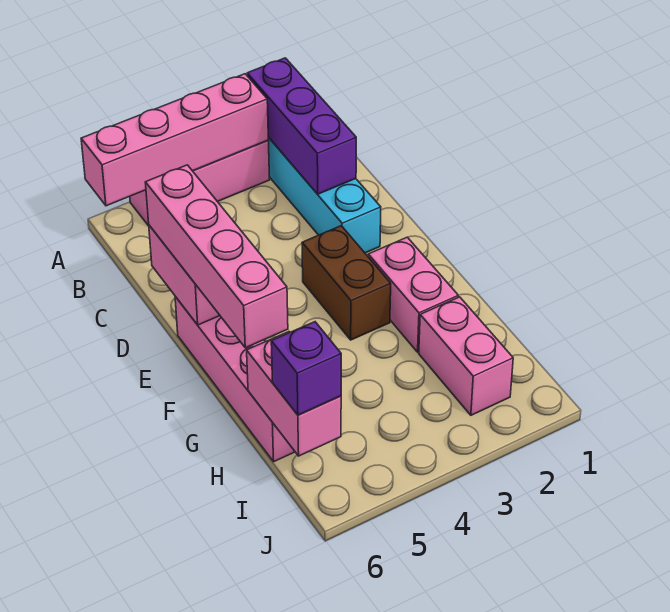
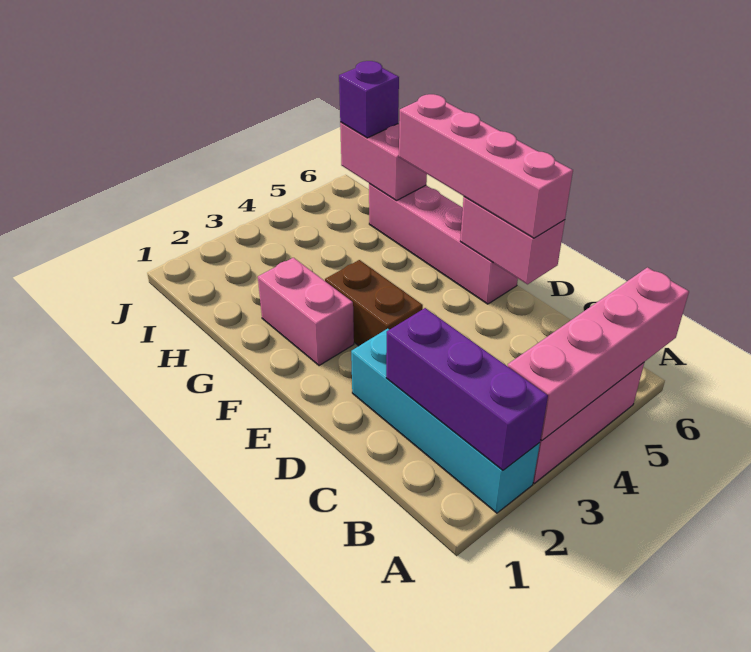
pink brick H2:I2 level 1 -> none

